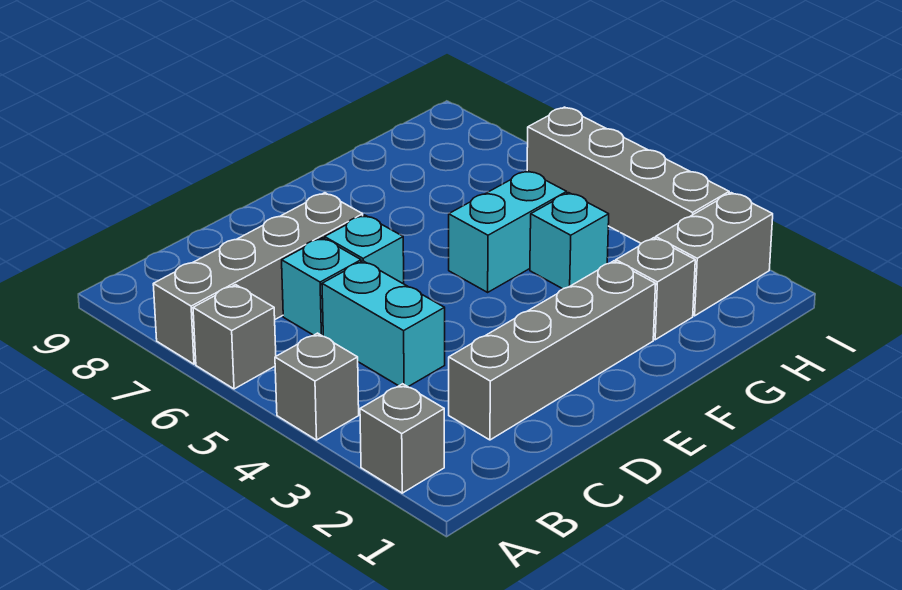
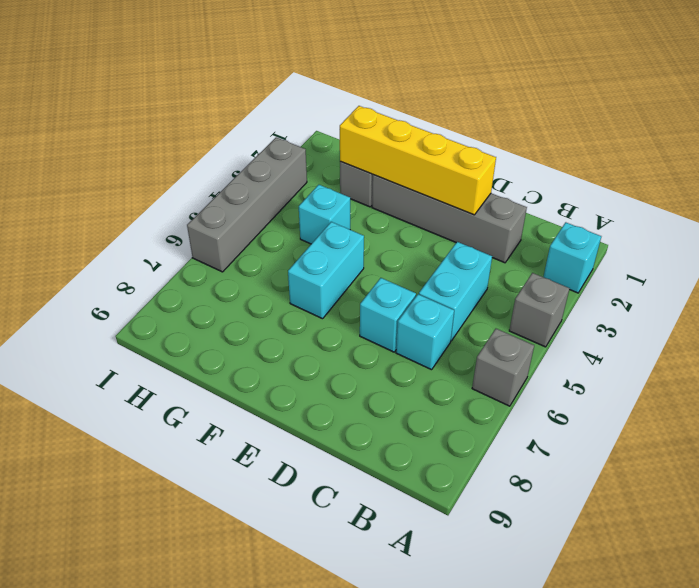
grey brick A2 level 1 -> cyan brick A2 level 1
grey brick A7:D7 level 1 -> none
none -> yellow brick D2:G2 level 2
cyan brick F5:G5 level 1 -> cyan brick F5:F6 level 1
grey brick H2:I2 level 1 -> none

